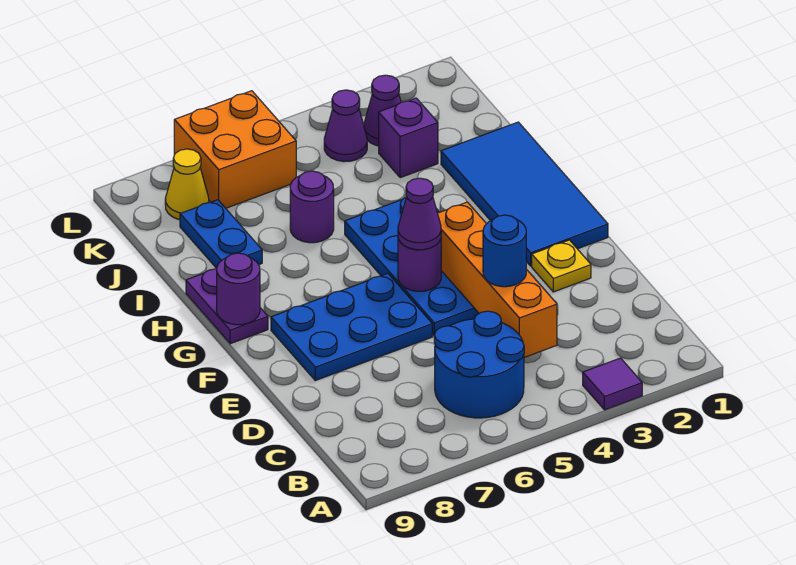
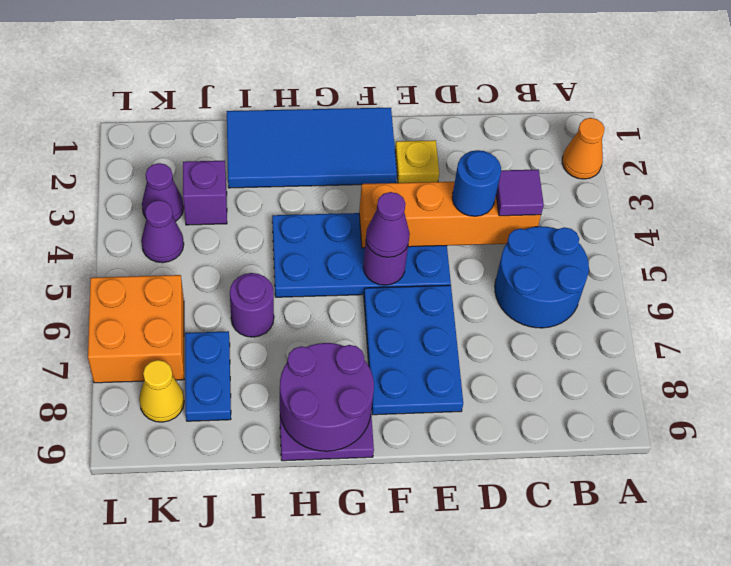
none -> orange cone A2 level 1
purple tile A3 level 1 -> purple tile C4 level 3
purple round brick G9 level 2 -> purple round brick G8:H9 level 2
blue plate I8:J8 level 1 -> blue plate J7:J8 level 1

